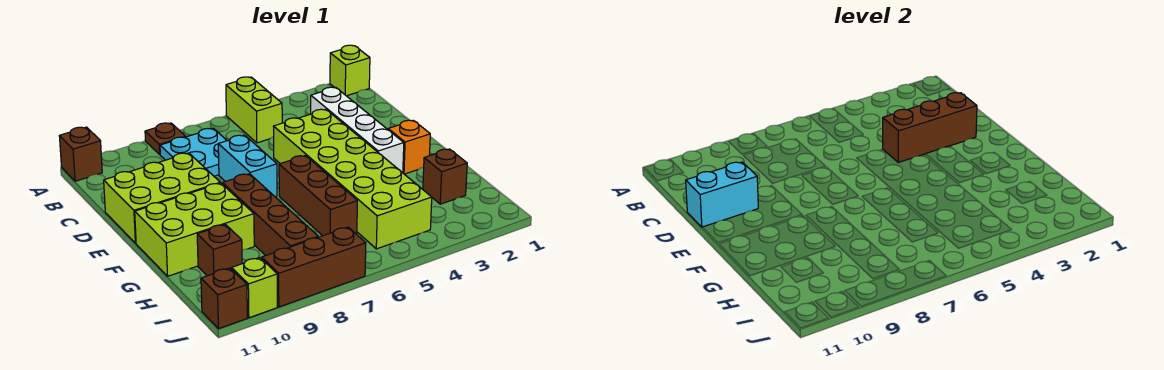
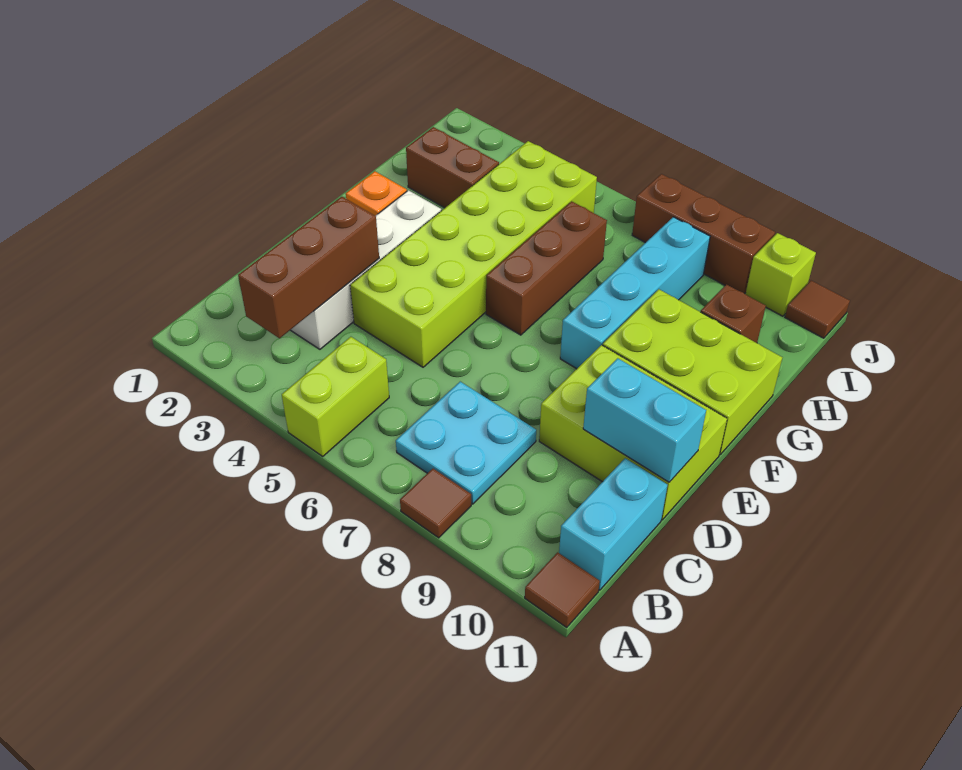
lime brick A1 level 1 -> none
brown plate A8 level 1 -> brown tile A8 level 1
brown brick A11 level 1 -> brown tile A11 level 1
brown brick D2:D4 level 2 -> brown brick B3:D3 level 2
cyan brick D7:E7 level 1 -> cyan brick B11:C11 level 1
brown brick F8:I8 level 1 -> cyan brick F8:I8 level 1
brown brick H2 level 1 -> brown brick H2:H3 level 1
brown brick J11 level 1 -> brown tile J11 level 1

